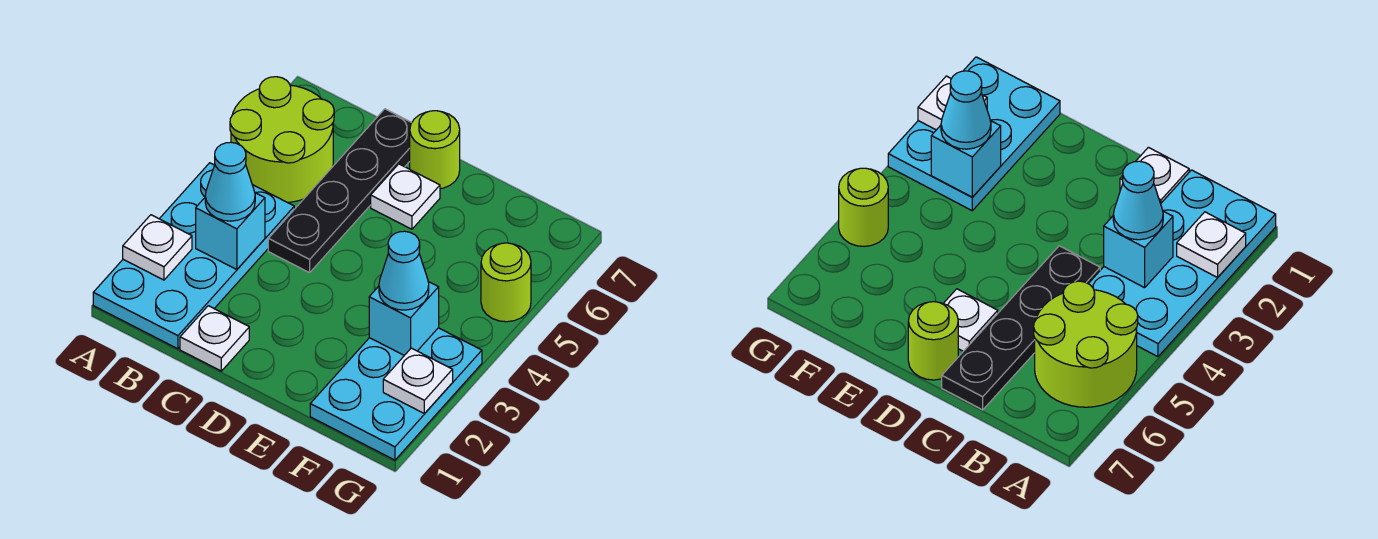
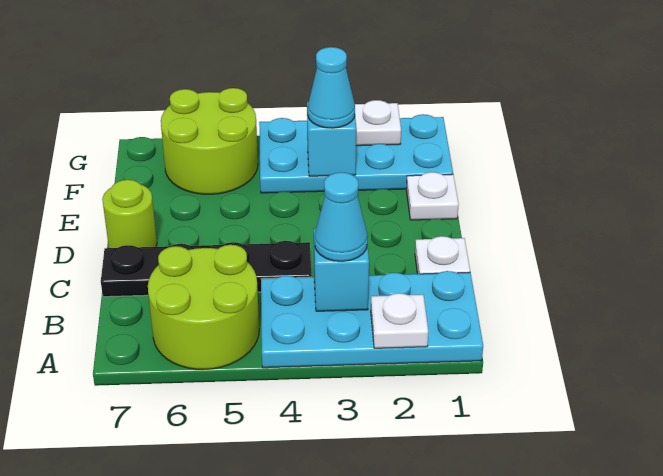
white plate D6 level 1 -> white plate E1 level 1
cyan plate F1:G3 level 1 -> cyan plate F1:G4 level 1
lime round brick G5 level 1 -> lime round brick F5:G6 level 1

